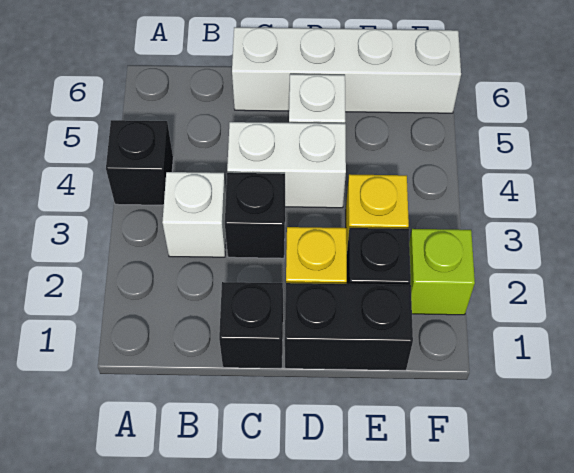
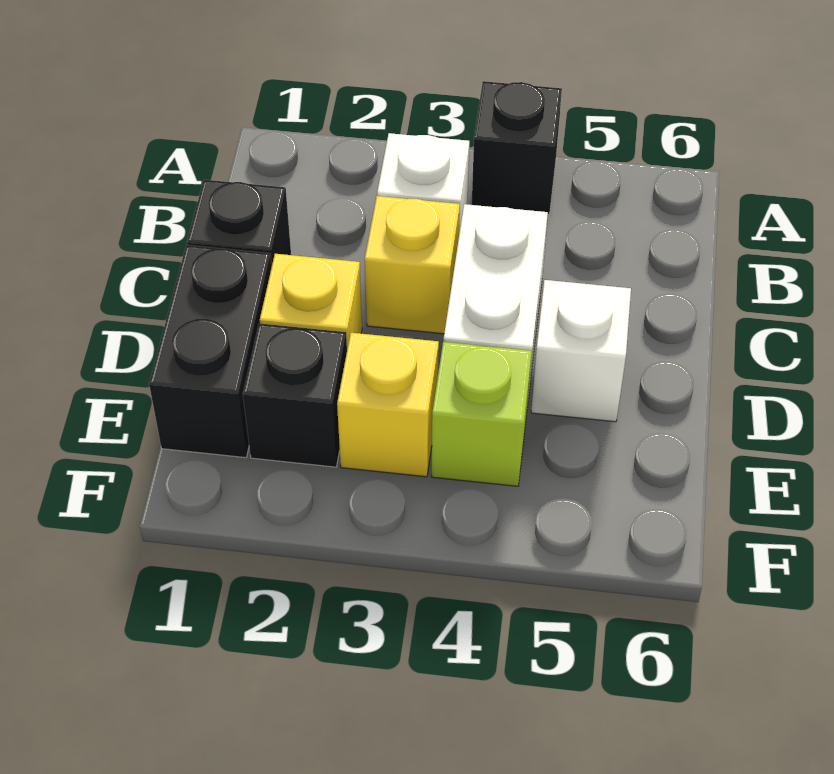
black brick C3 level 1 -> yellow brick C3 level 1
white brick C6:F6 level 1 -> none
lime brick F2 level 1 -> lime brick E4 level 1

